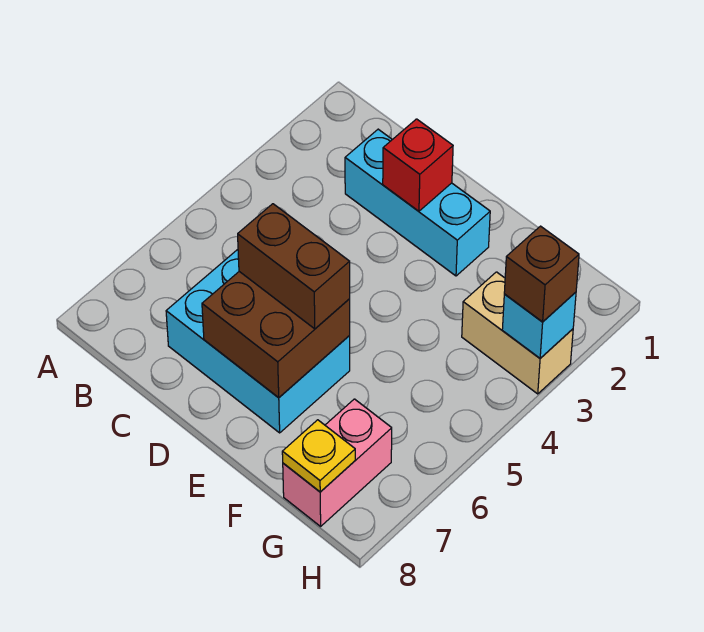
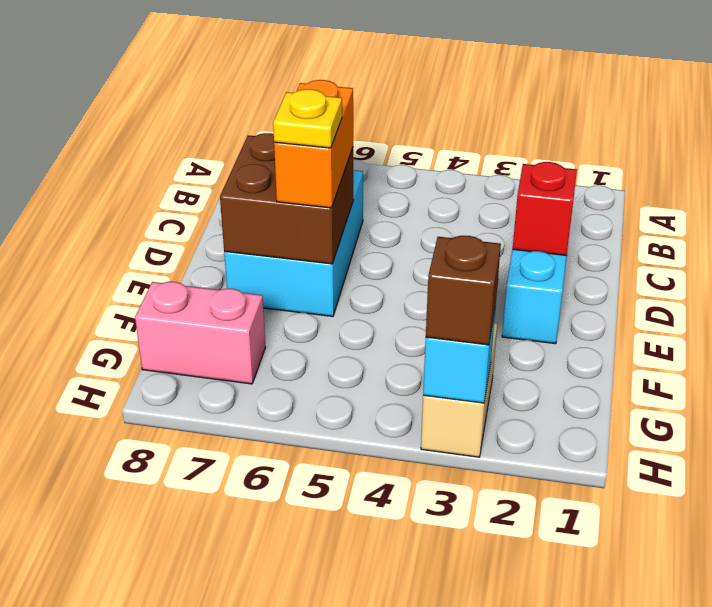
brown brick D6:E6 level 3 -> orange brick D6:E6 level 3
yellow plate G8 level 2 -> yellow plate E6 level 4

